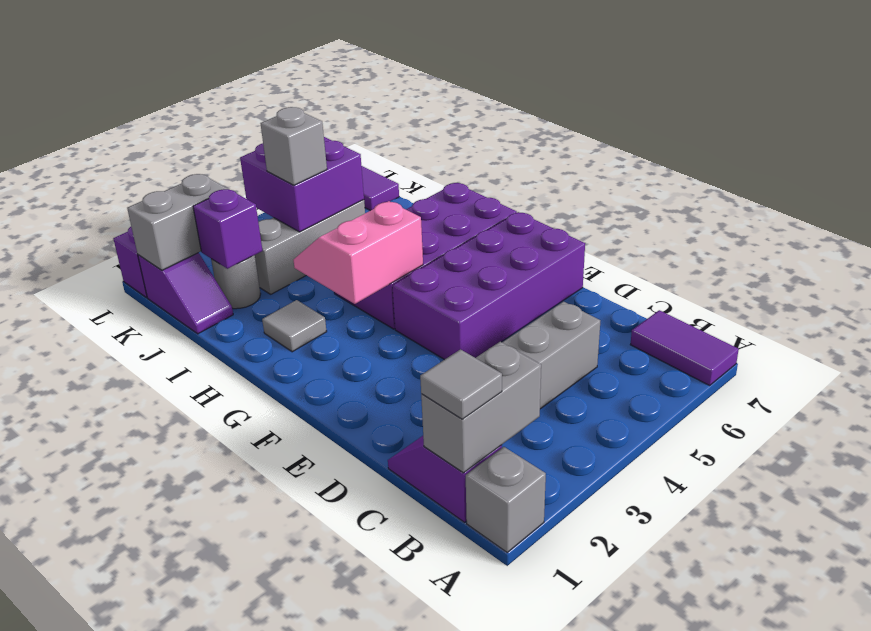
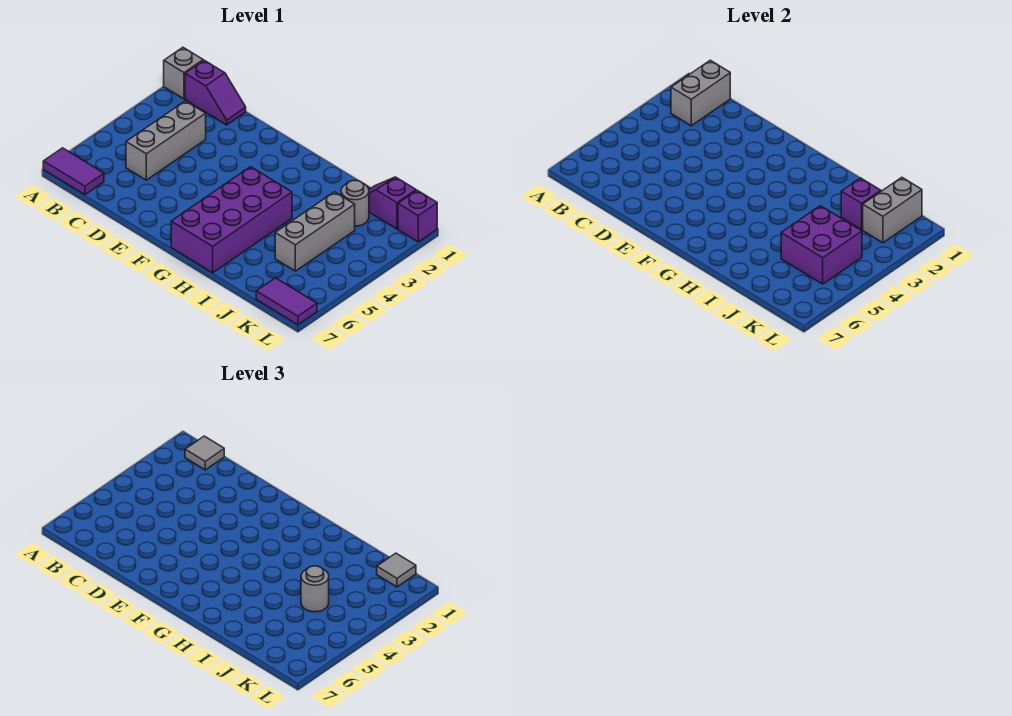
purple brick E4:F7 level 1 -> none
pink slope G3:H4 level 2 top G -> none
grey tile H2 level 1 -> grey tile K1 level 3
grey brick J4 level 3 -> grey round brick J4 level 3

